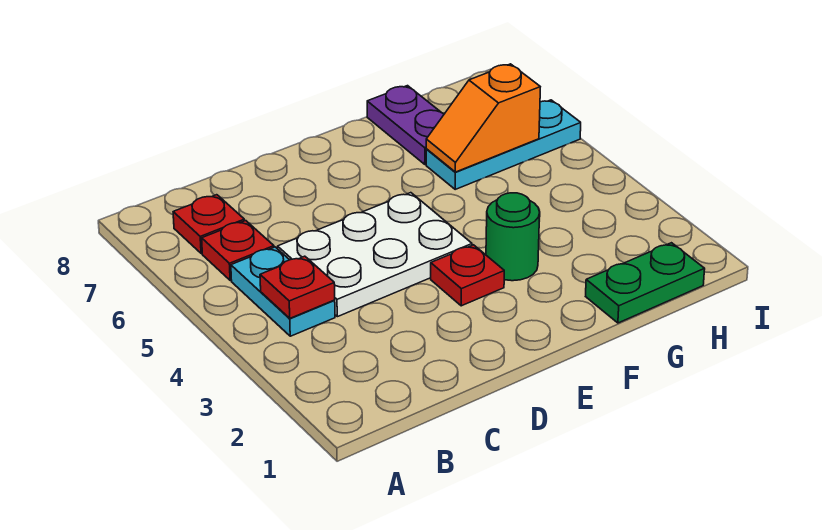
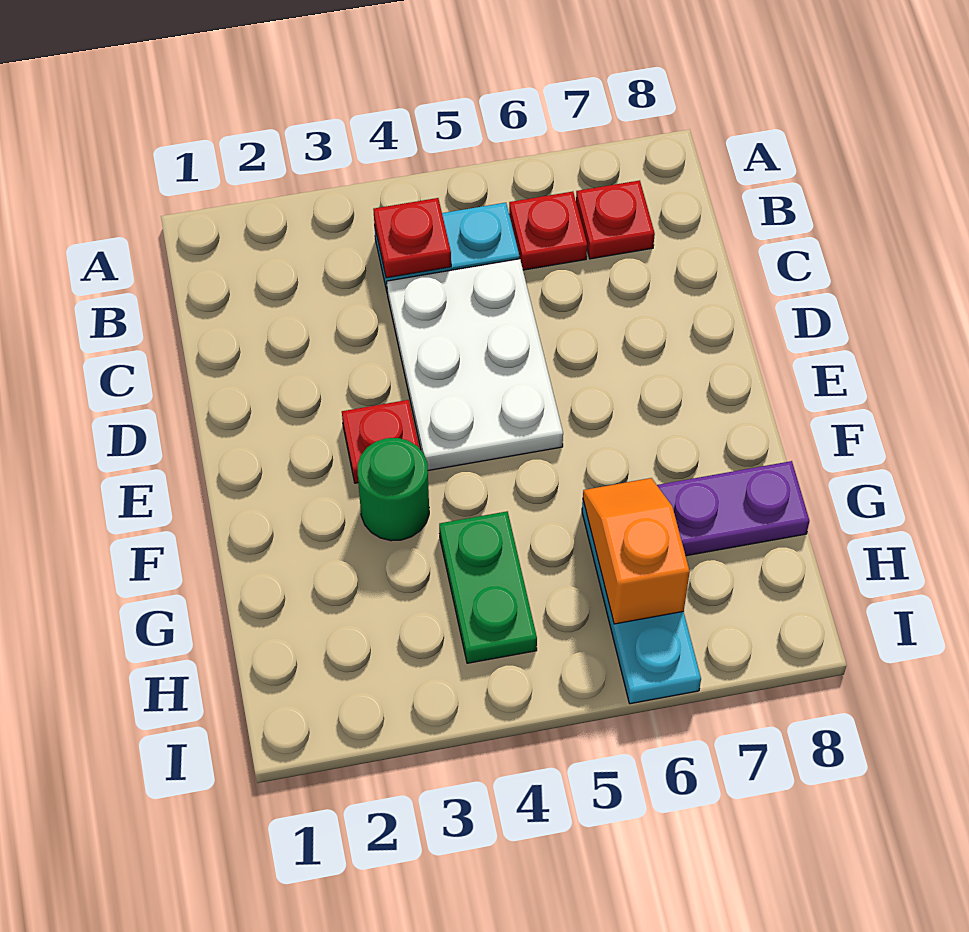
green plate G1:H1 level 1 -> green plate G4:H4 level 1

